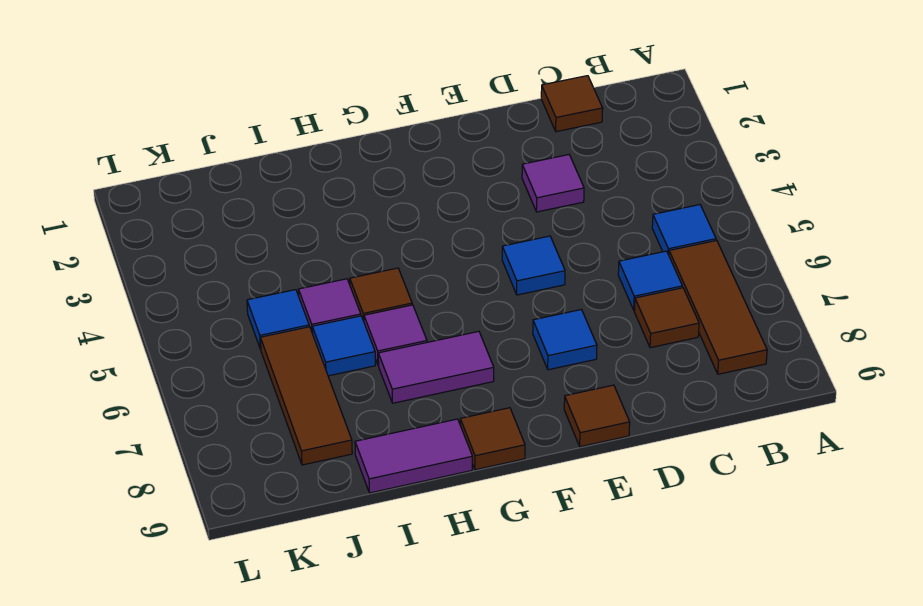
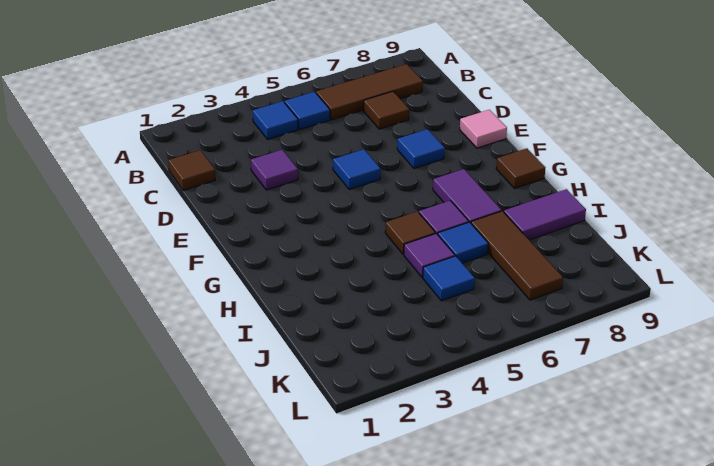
blue tile C6 level 1 -> blue tile B4 level 1
brown tile E9 level 1 -> pink tile E9 level 1
purple tile H9:I9 level 1 -> purple tile I8:I9 level 1
brown tile J6:J8 level 1 -> brown tile I7:K7 level 1

